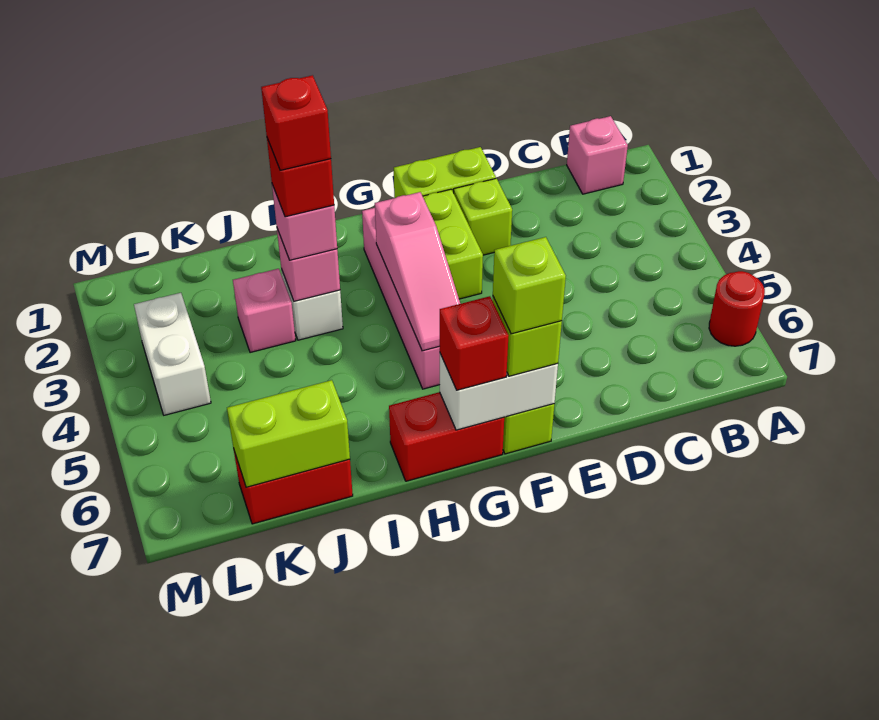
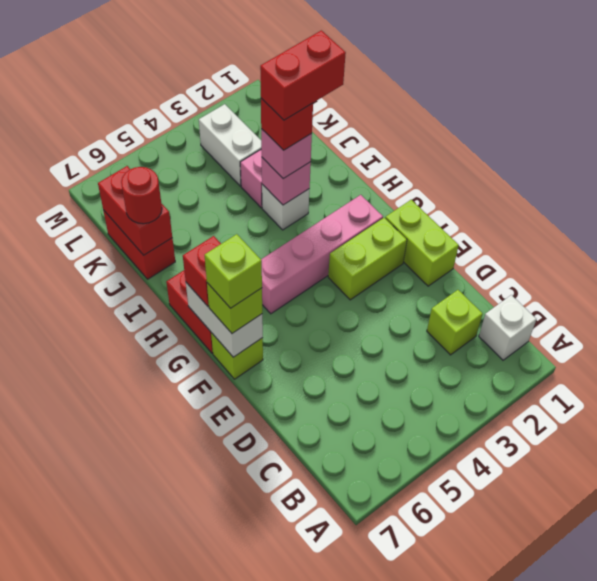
red round brick A6 level 1 -> red round brick J7 level 3
pink brick B1 level 1 -> white brick B1 level 1
lime brick E2 level 1 -> lime brick C2 level 1
pink slope G3:G5 level 2 top 3 -> none
red brick I3 level 5 -> red brick I2:I3 level 5
lime brick J7:K7 level 2 -> red brick J7:K7 level 2
white brick L3:L4 level 1 -> white brick K3:L3 level 1

